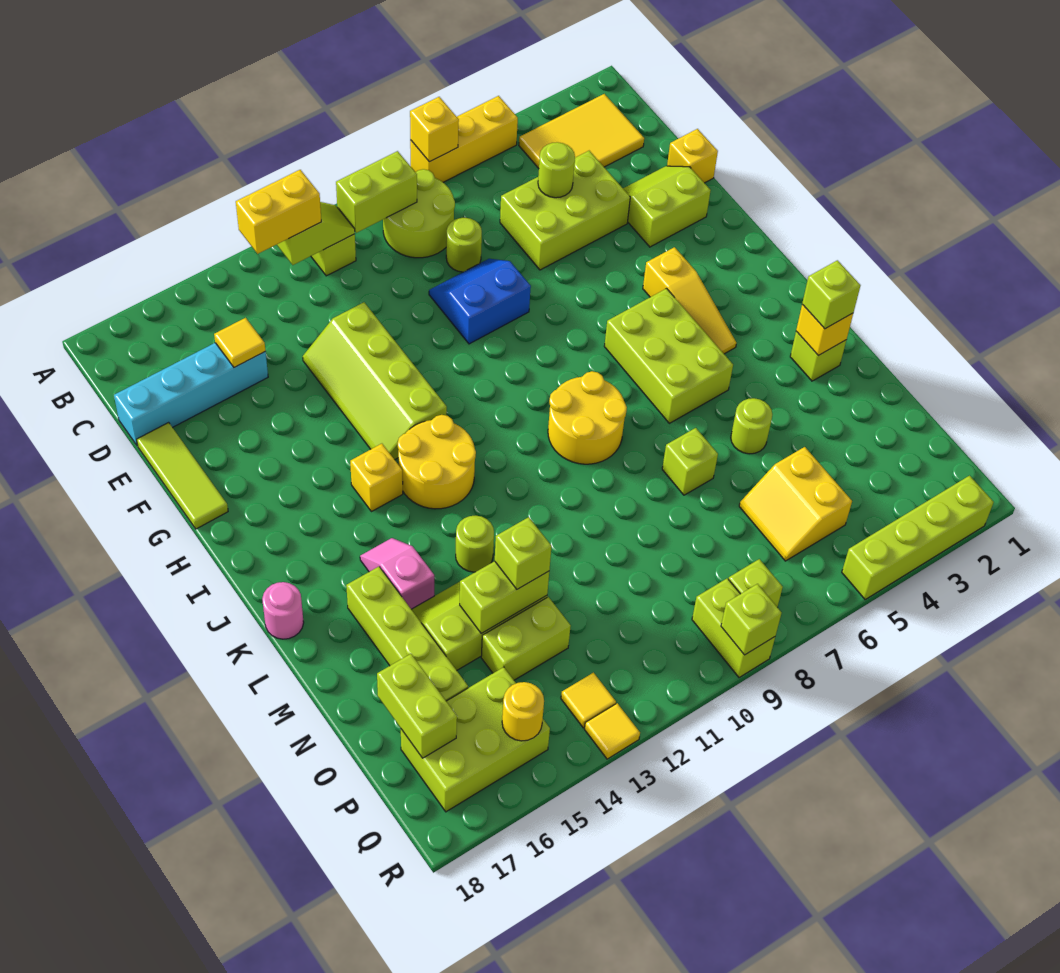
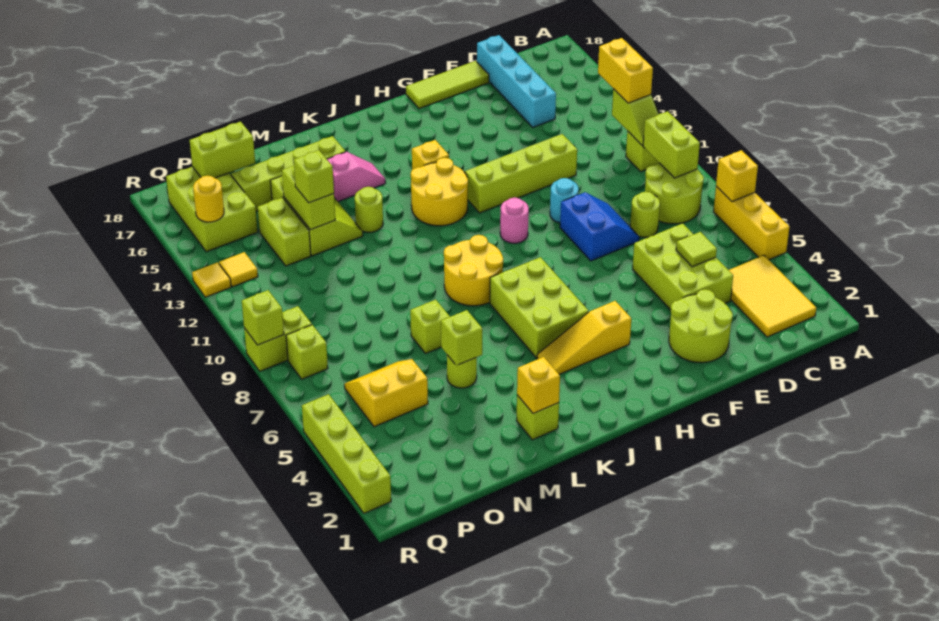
lime round brick D5 level 2 -> lime tile D5 level 2
yellow tile D15 level 2 -> none
yellow brick E1 level 1 -> none
lime slope E2:F3 level 1 top F -> lime round brick E2:F3 level 1
none -> cyan round brick F10 level 1
lime brick I5:K6 level 1 -> lime brick I5:J7 level 1
pink round brick K18 level 1 -> pink round brick H10 level 1
lime brick L2 level 3 -> lime brick M5 level 2

